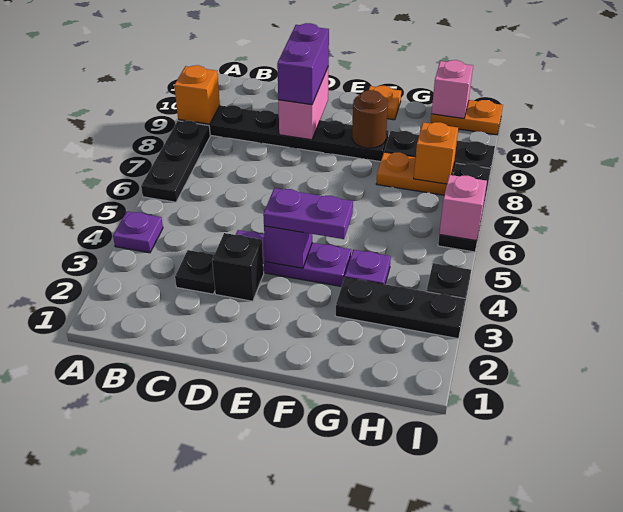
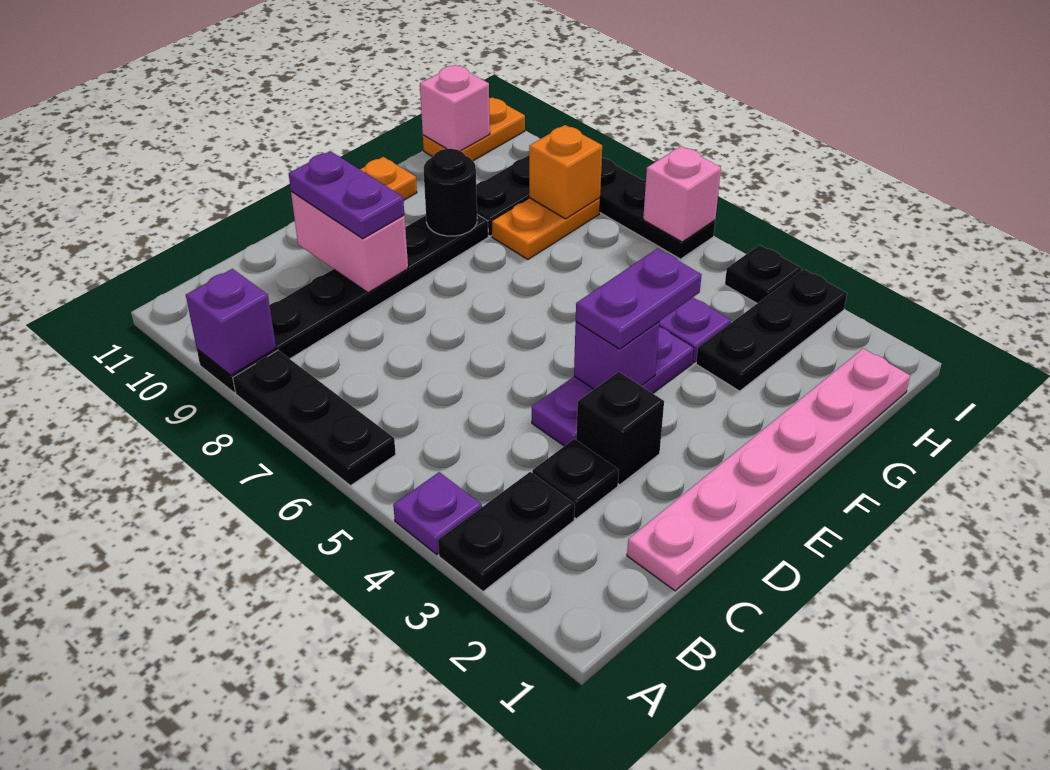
none -> black plate A3:B3 level 1
orange brick A9 level 2 -> purple brick A9 level 2
none -> pink plate C1:H1 level 1
purple brick D9:D10 level 3 -> purple plate D9:D10 level 3
brown round brick F9 level 2 -> black round brick F9 level 2

